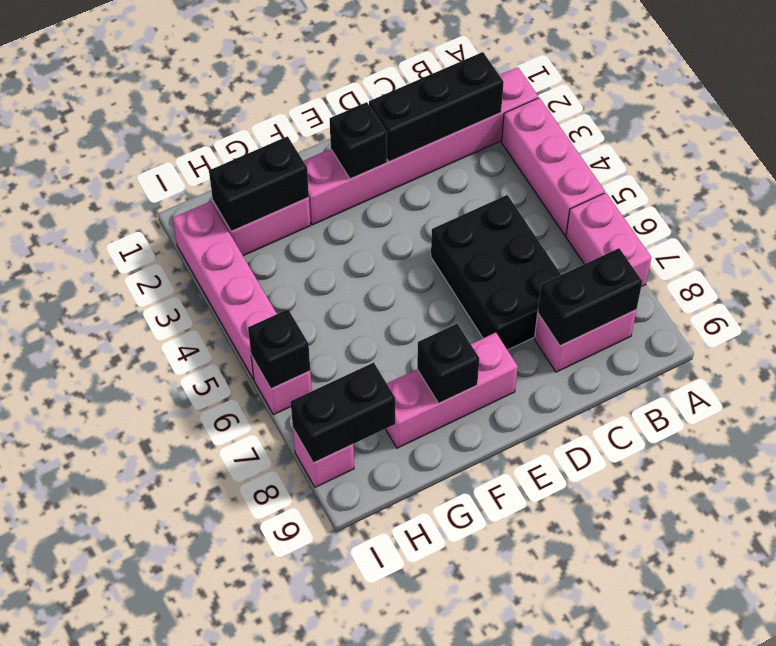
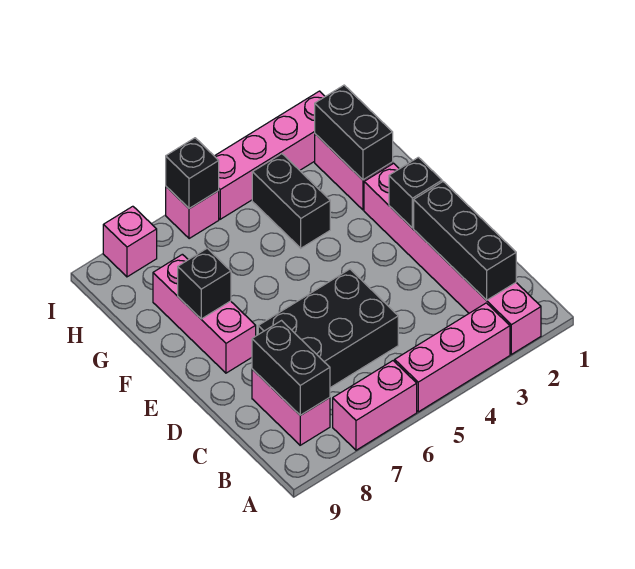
black brick H8:I8 level 2 -> black brick G4:H4 level 1

